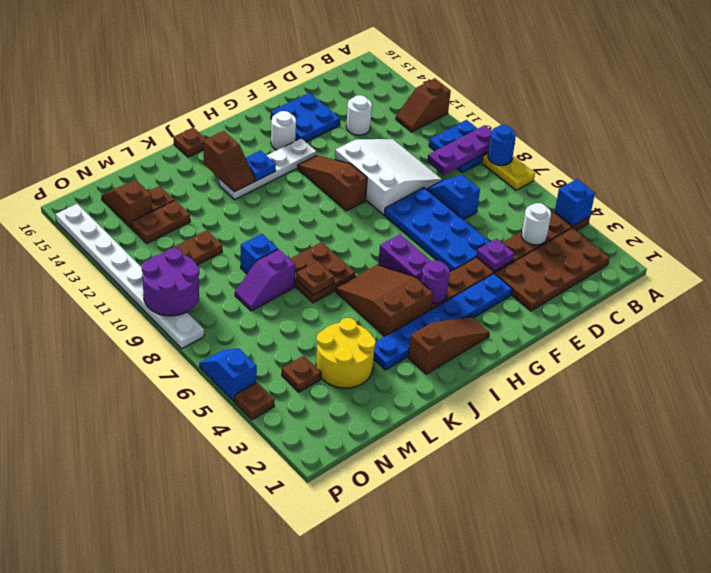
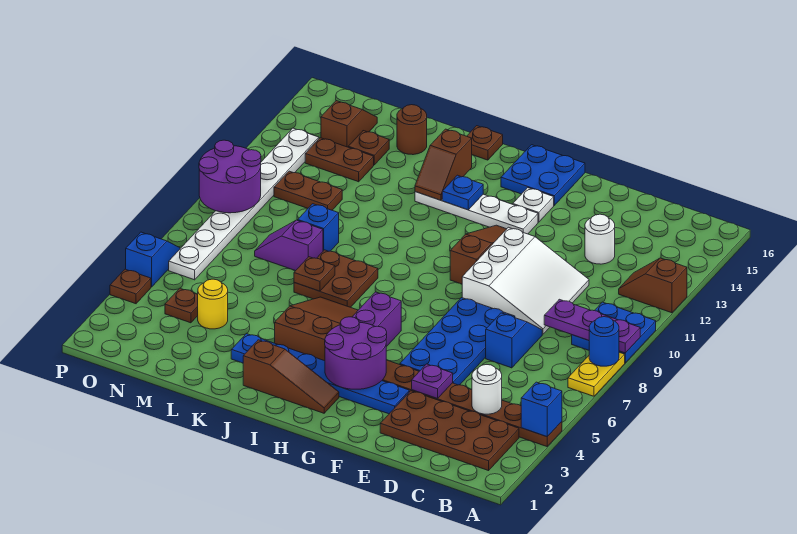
blue plate E14:F15 level 1 -> blue plate G15:H16 level 1
white round brick G14 level 1 -> white plate G14 level 1
purple round brick H4 level 2 -> purple round brick G3:H4 level 2
yellow round brick L3:M4 level 1 -> yellow round brick M4 level 1
none -> brown round brick L15 level 1
white plate P8:P15 level 1 -> white plate O6:O13 level 1

